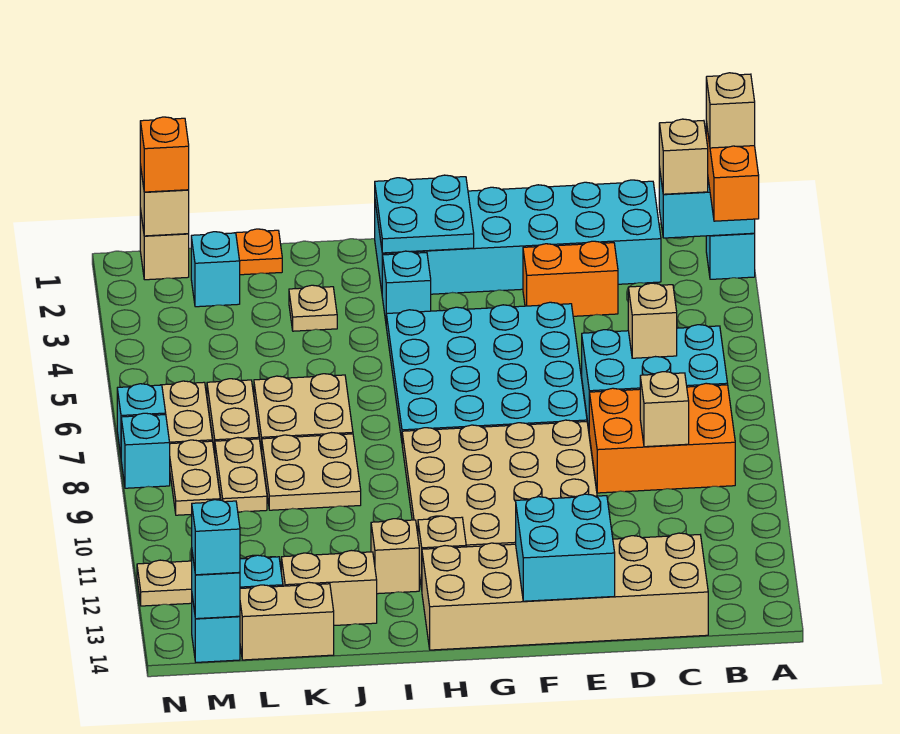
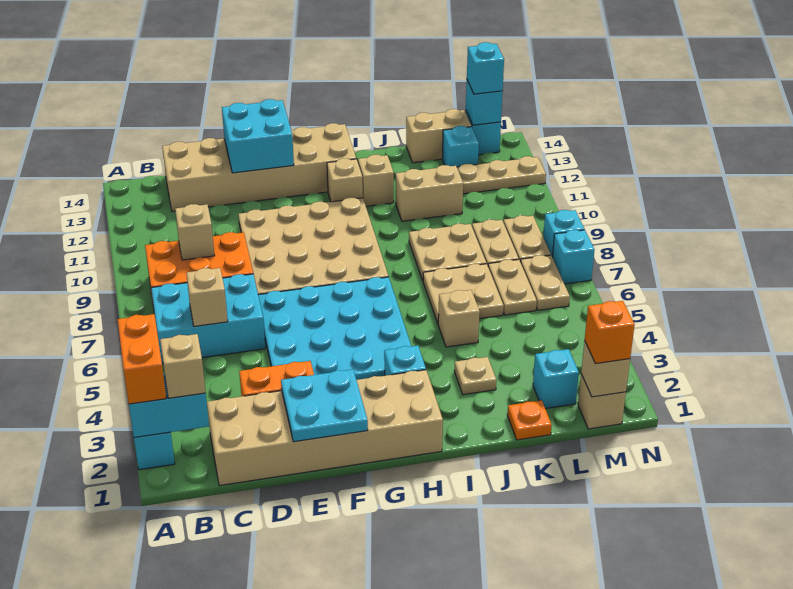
tan brick A2 level 4 -> tan brick J5 level 1
cyan brick C1:H2 level 1 -> tan brick C1:H2 level 1
cyan plate G1:H2 level 2 -> cyan plate E1:F2 level 2
tan brick J13:K13 level 1 -> tan brick J11:K11 level 1

